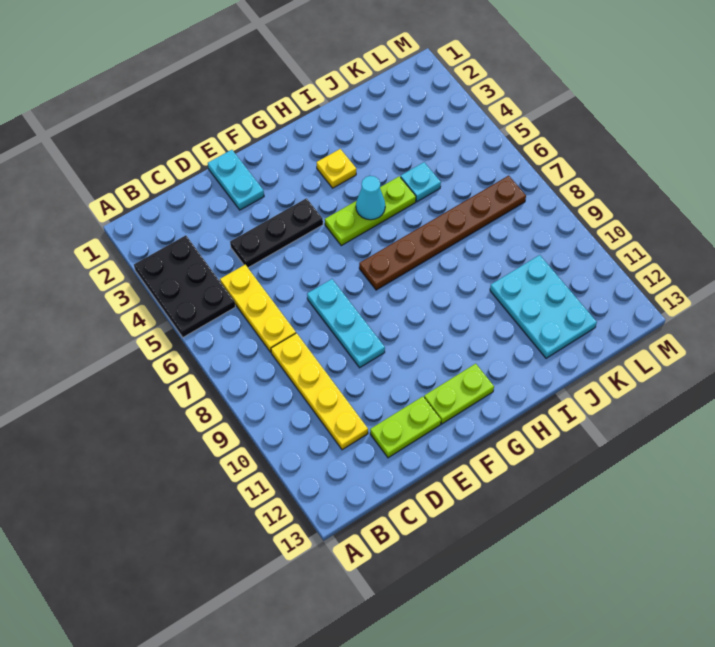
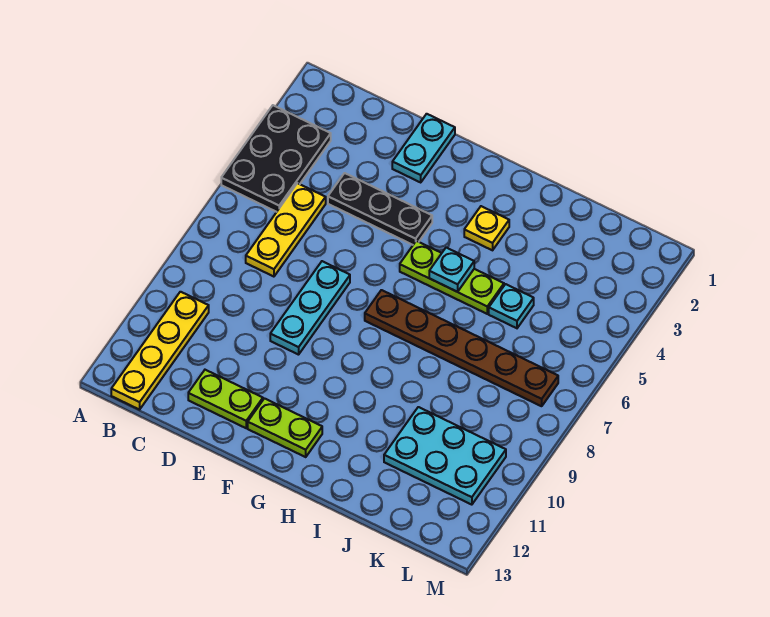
yellow plate C8:C11 level 1 -> yellow plate B10:B13 level 1
cyan cone H5 level 2 -> cyan plate H5 level 2
cyan plate J10:K12 level 1 -> cyan plate J10:L11 level 1

